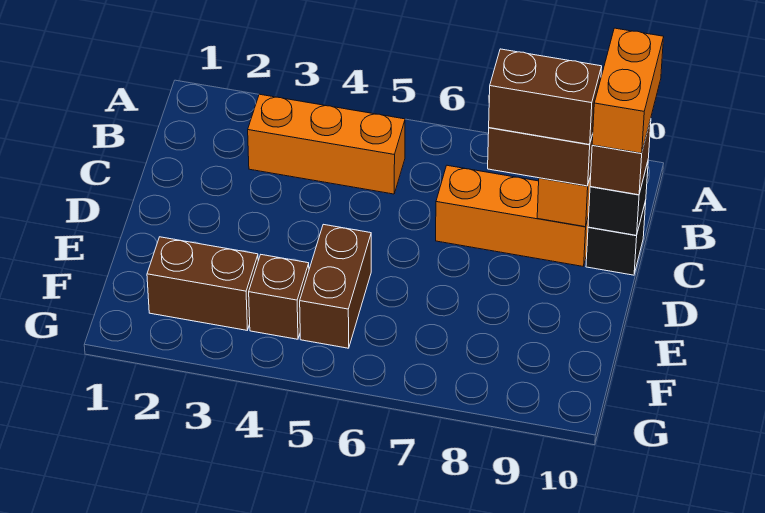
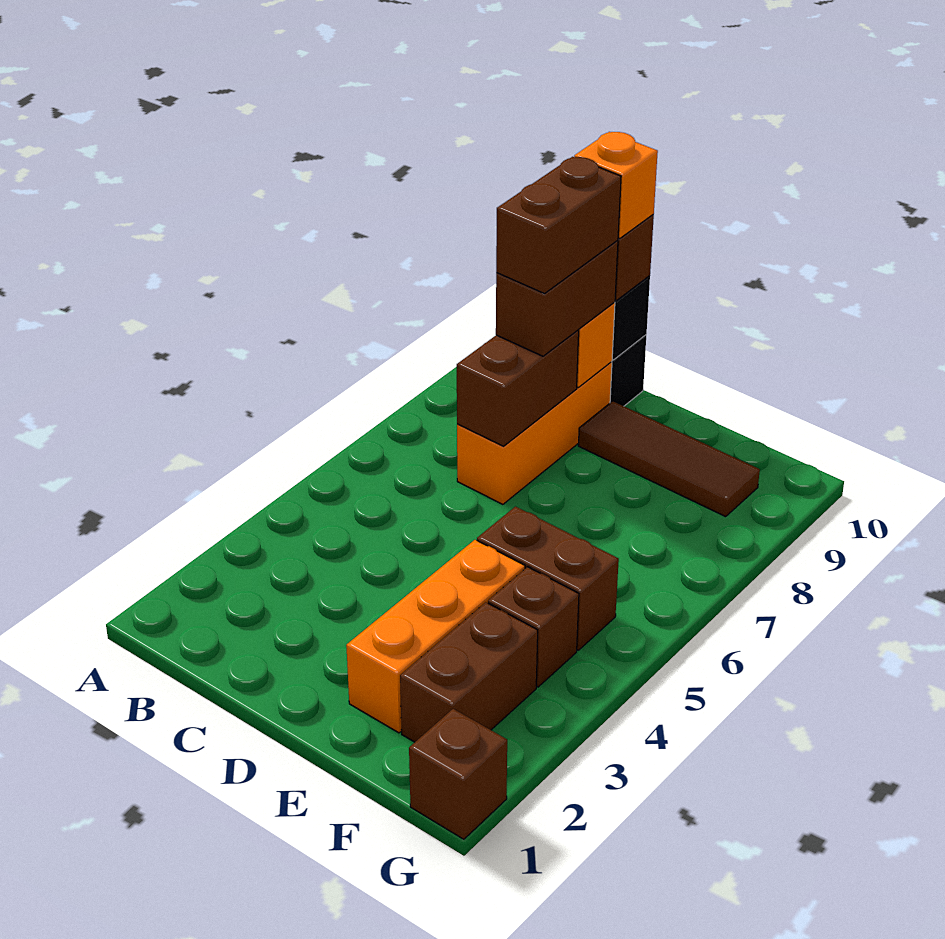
orange brick B3:B5 level 1 -> orange brick E2:E4 level 1
orange brick B10:C10 level 4 -> orange brick C10 level 4
none -> brown brick C7:C8 level 2
none -> brown tile D9:F9 level 1
none -> brown brick G1 level 1

